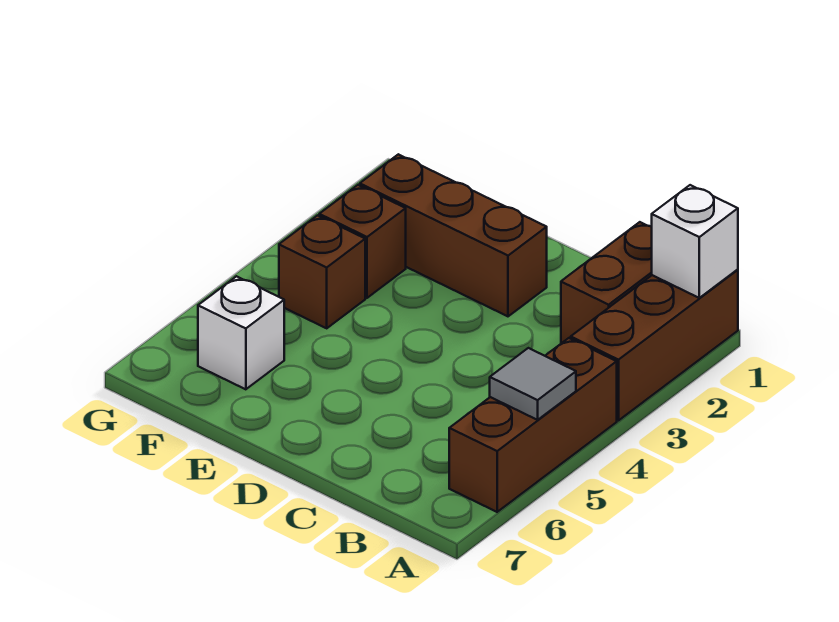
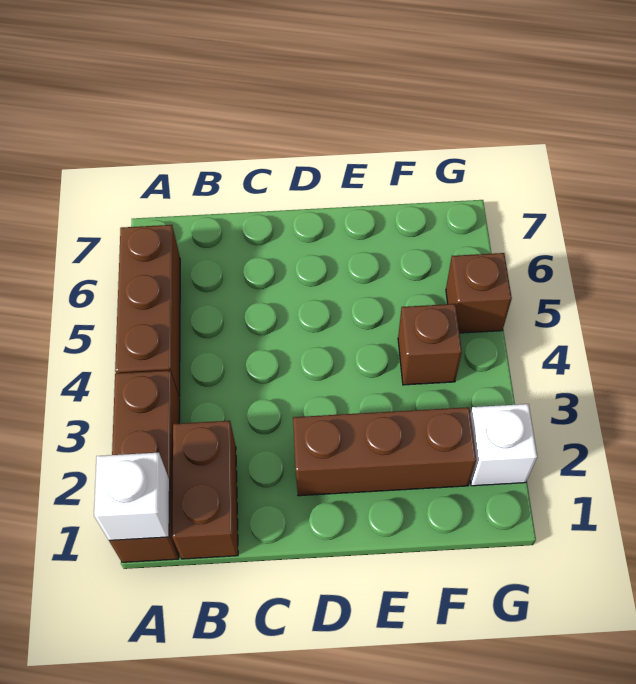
grey tile A5 level 2 -> none
brown brick F3 level 1 -> brown brick G5 level 1
white brick F6 level 1 -> white brick G2 level 1

